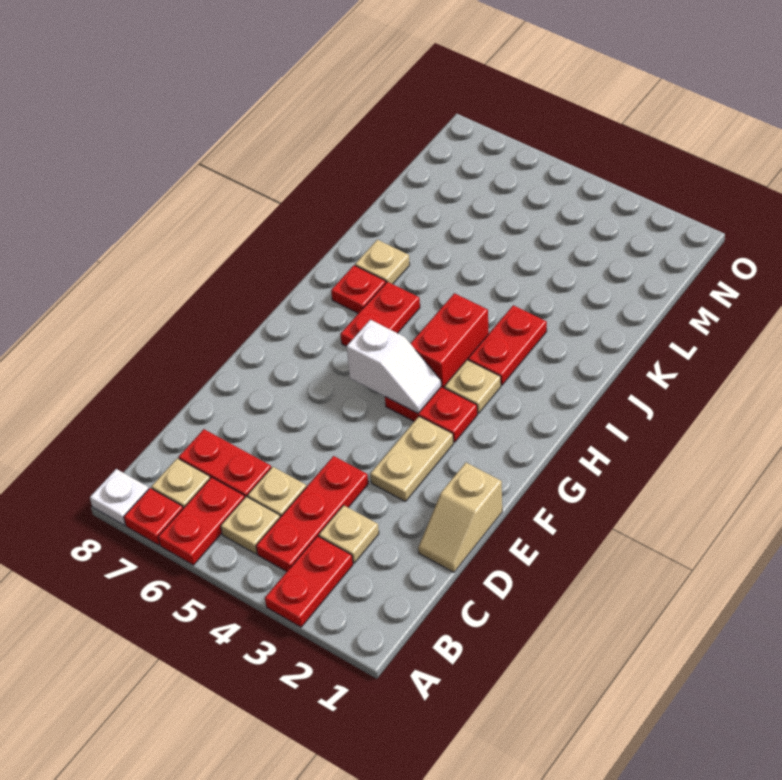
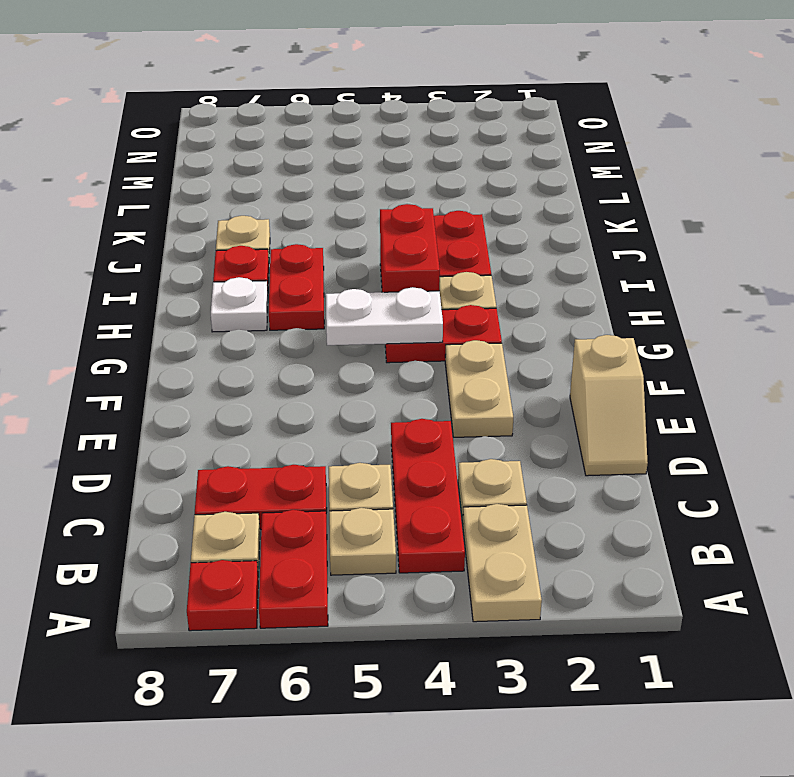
red plate A3:B3 level 1 -> tan plate A3:B3 level 1
white plate A8 level 1 -> white plate H7 level 1
white slope G4:G5 level 2 top 5 -> white plate G4:G5 level 2

